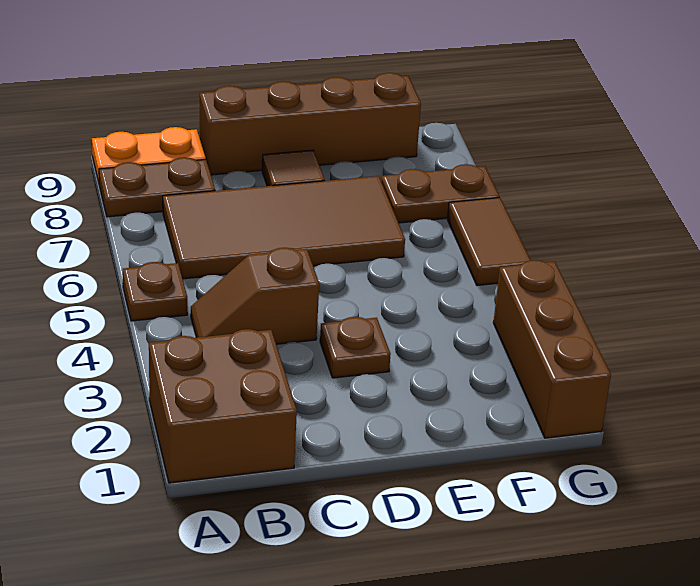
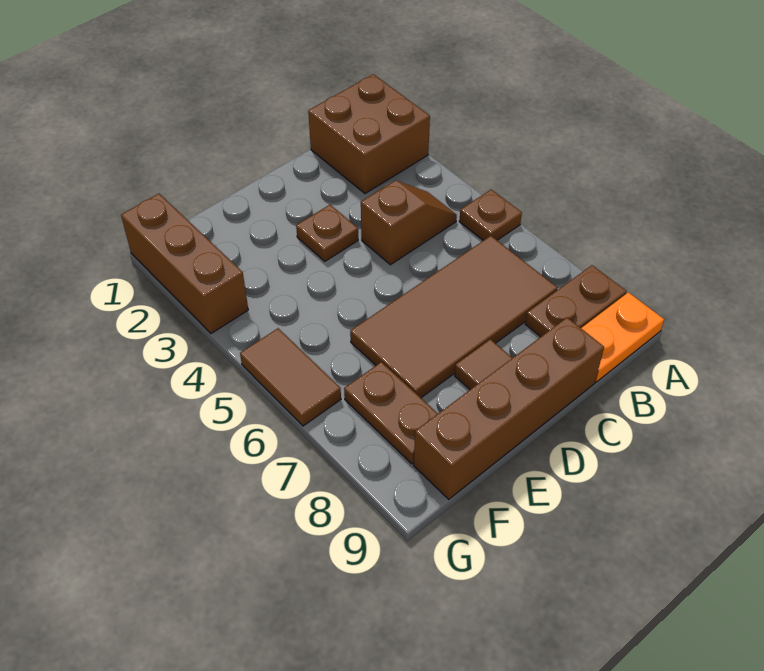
brown plate F7:G7 level 1 -> brown plate F7:F8 level 1

